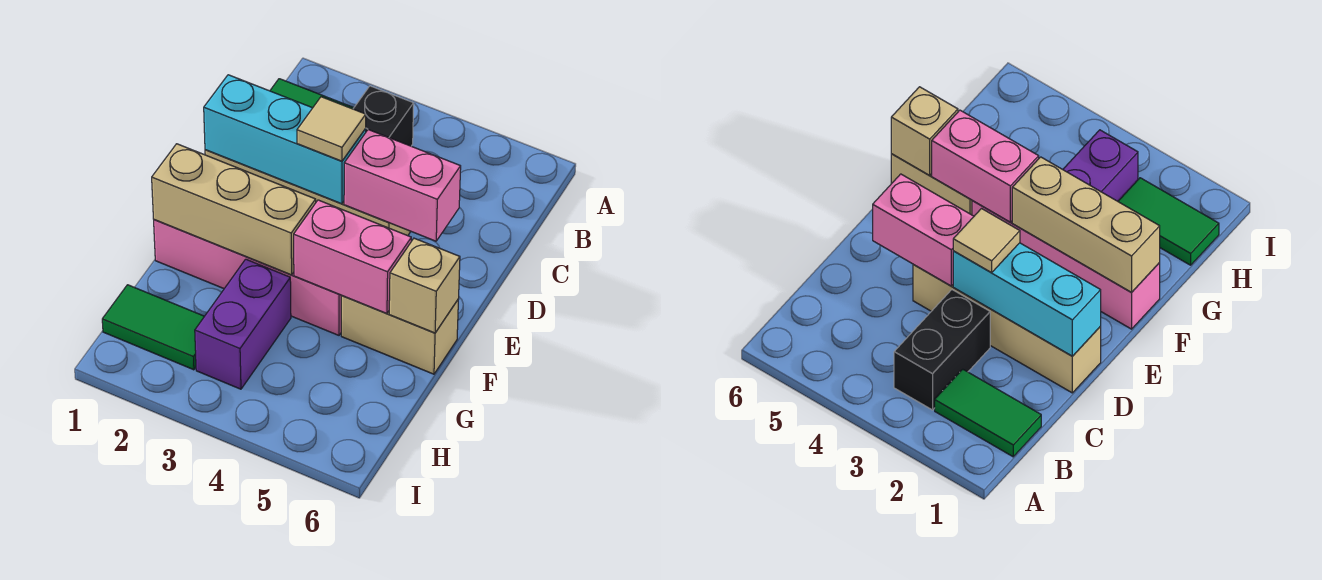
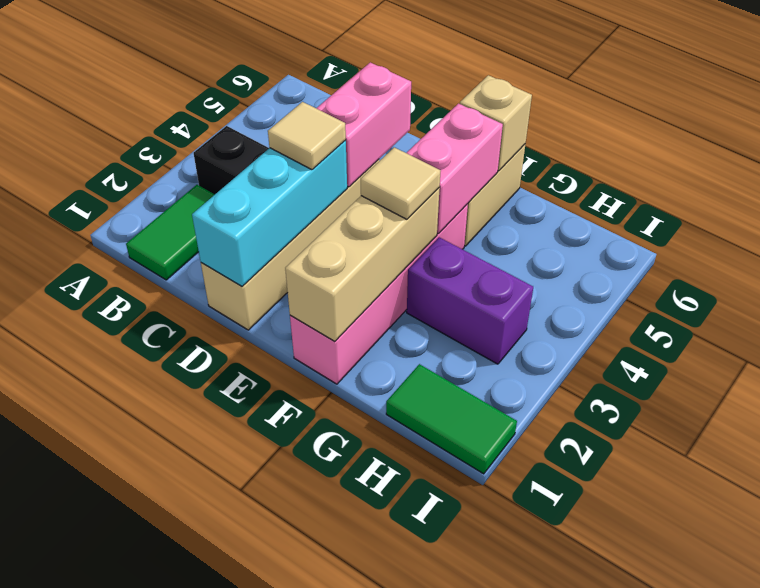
none -> tan tile F3 level 3
green tile H1:H2 level 1 -> green tile H1:I1 level 1

